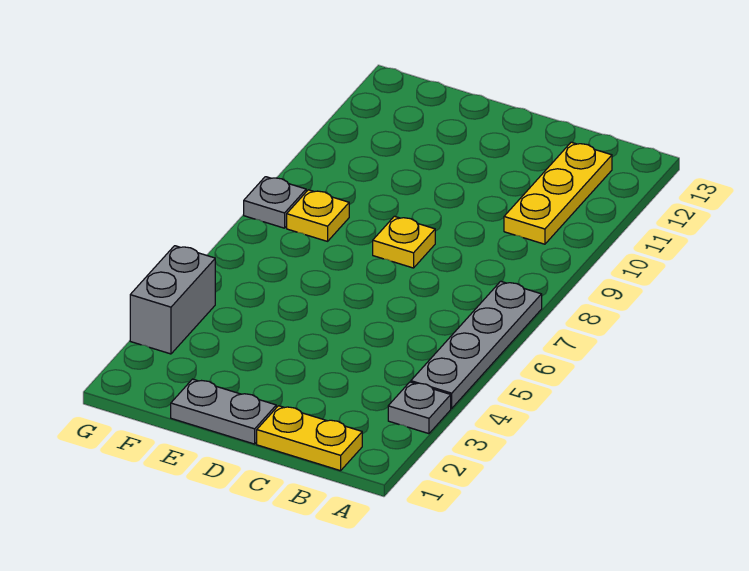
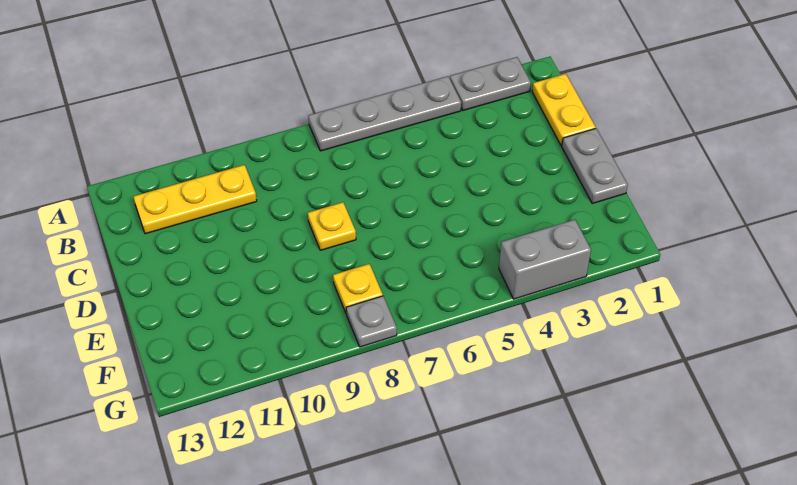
grey plate A3 level 1 -> grey plate A2:A3 level 1

